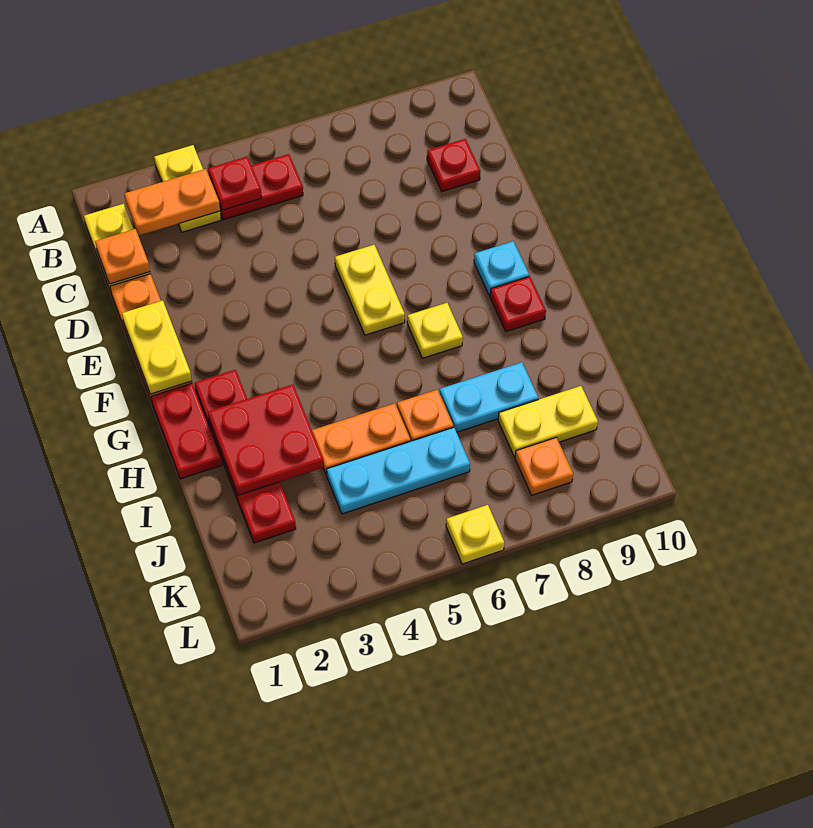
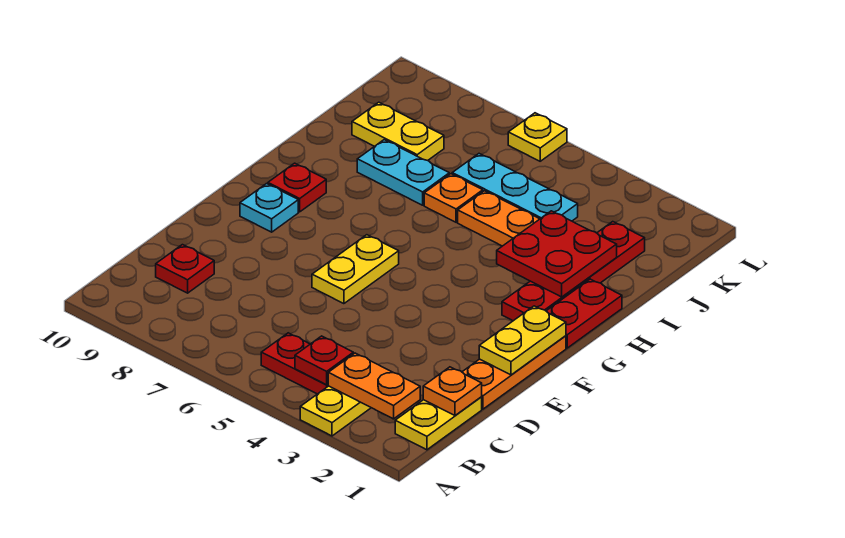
yellow plate G7 level 1 -> none
orange plate K8 level 1 -> none

